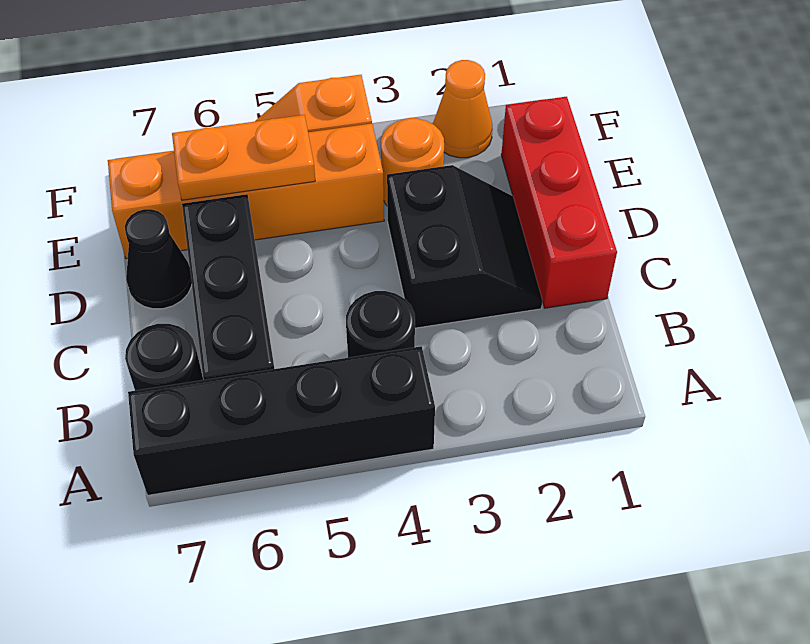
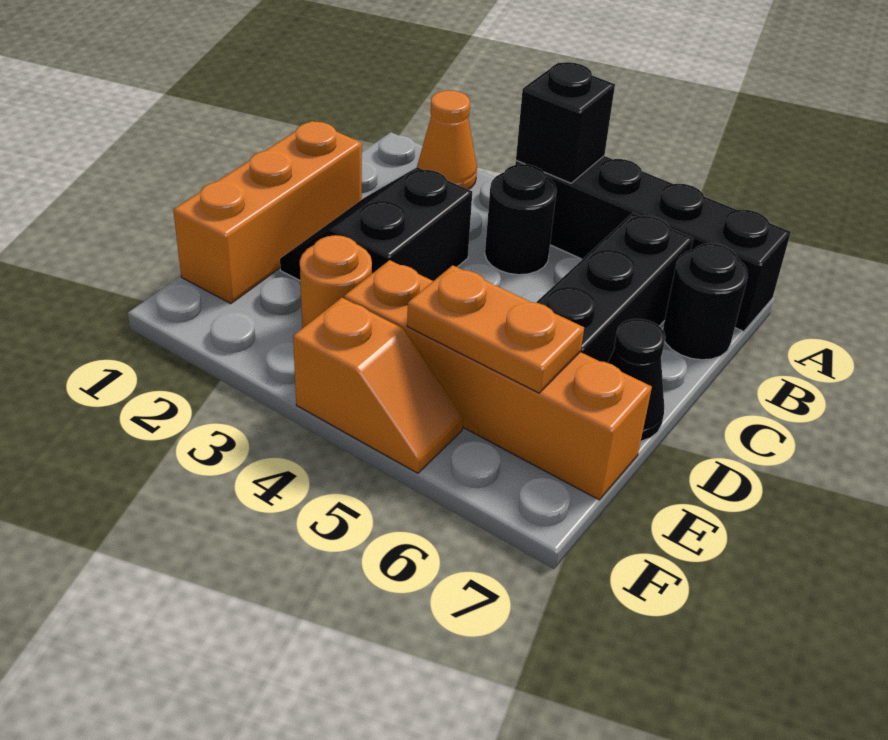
none -> black brick A4 level 2
red brick C1:E1 level 1 -> orange brick C1:E1 level 1
orange cone F2 level 1 -> orange cone A2 level 1

